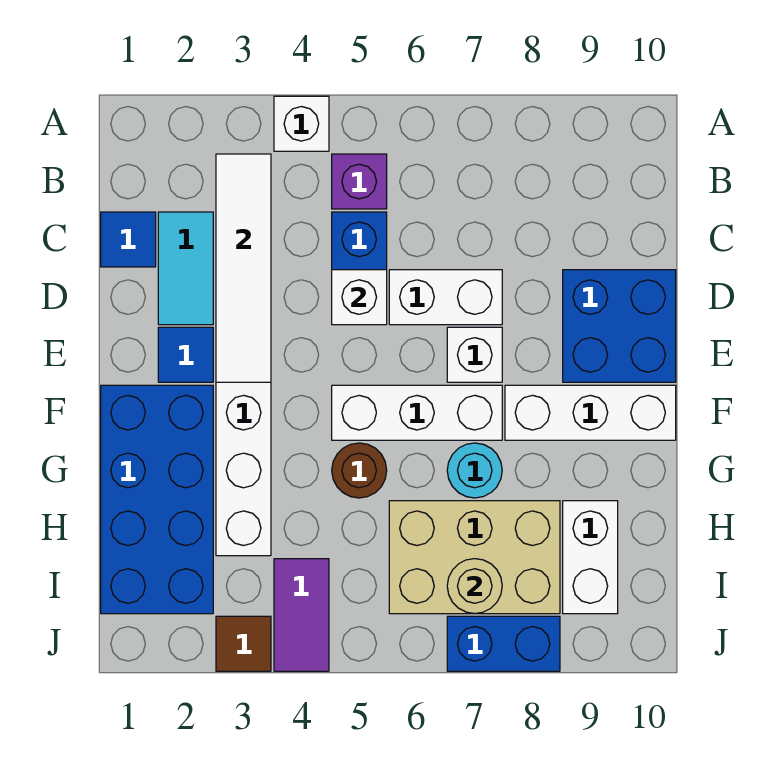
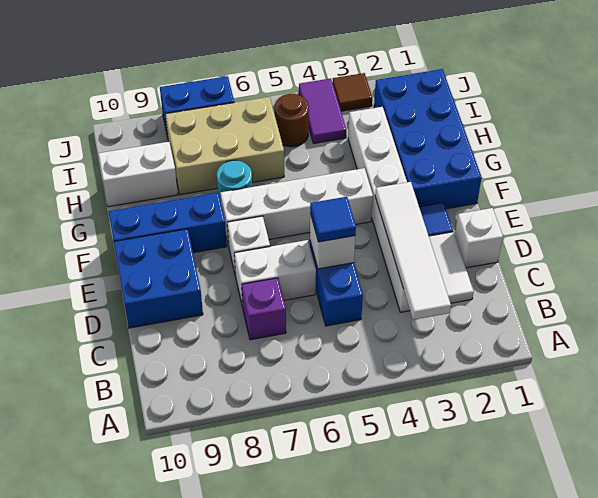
white brick A4 level 1 -> white brick D1 level 1
purple brick B5 level 1 -> purple brick C7 level 1
blue tile C1 level 1 -> blue tile D5 level 3
cyan tile C2:D2 level 1 -> white tile C2:D2 level 1
white brick F5:F7 level 1 -> white brick F4:F7 level 1
white brick F8:F10 level 1 -> blue brick F8:F10 level 1
brown round brick G5 level 1 -> brown round brick I5 level 1
white brick H9:I9 level 1 -> white brick H9:H10 level 1
tan round brick I7 level 2 -> none

